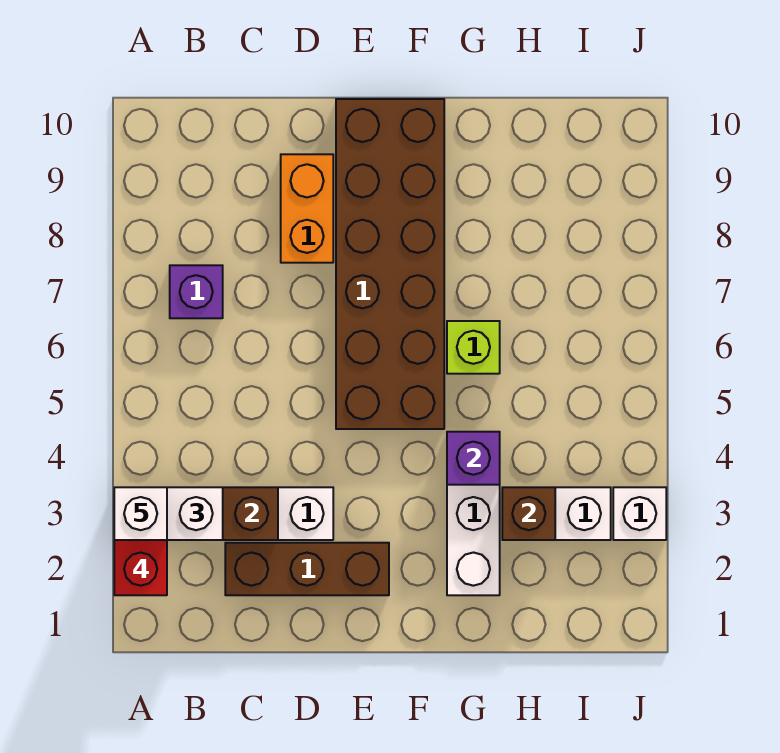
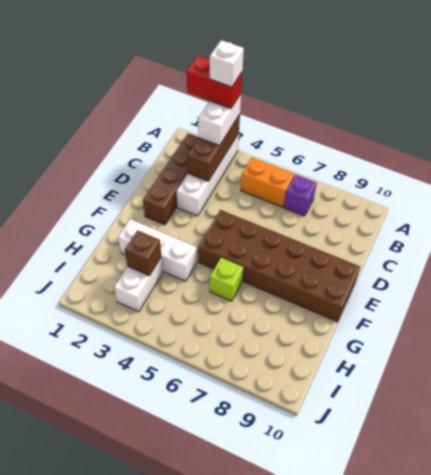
brown brick C2:E2 level 1 -> brown brick B2:E2 level 1
orange brick D8:D9 level 1 -> orange brick B5:B6 level 1
purple brick G4 level 2 -> none
white brick J3 level 1 -> none

